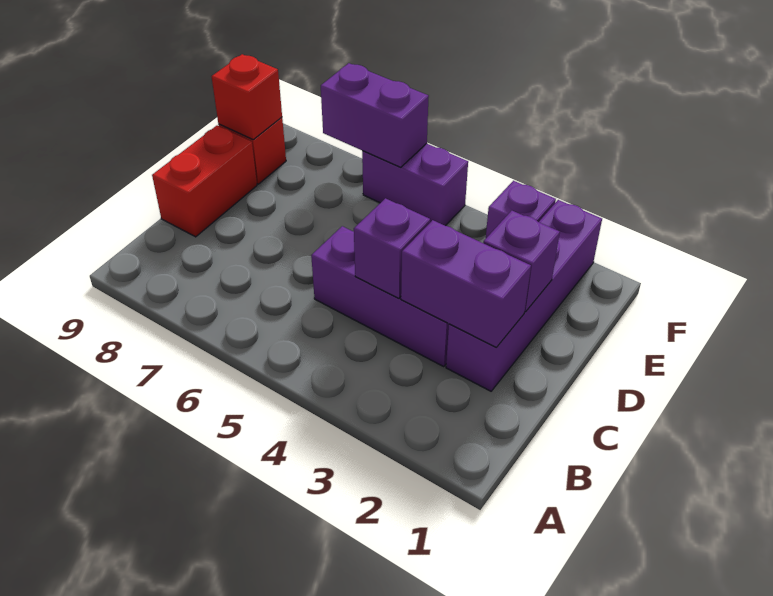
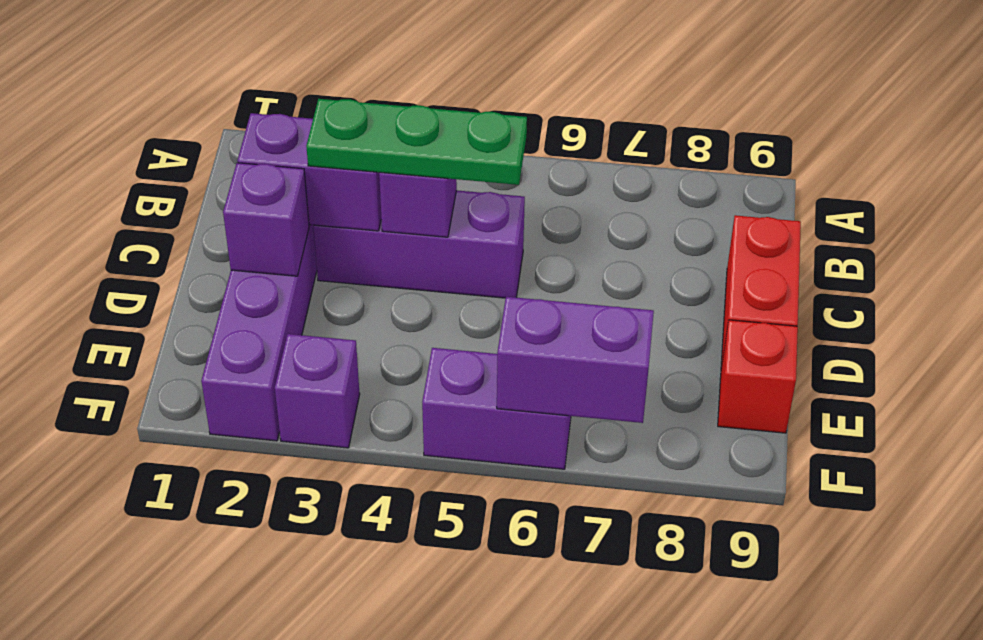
none -> green plate C3:C5 level 3
red brick E9 level 2 -> none

